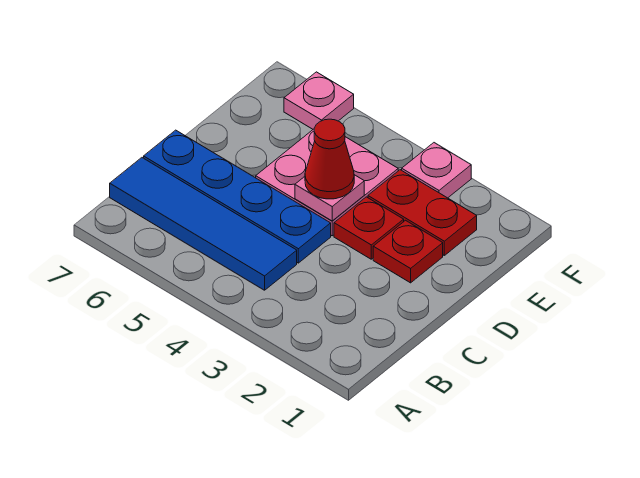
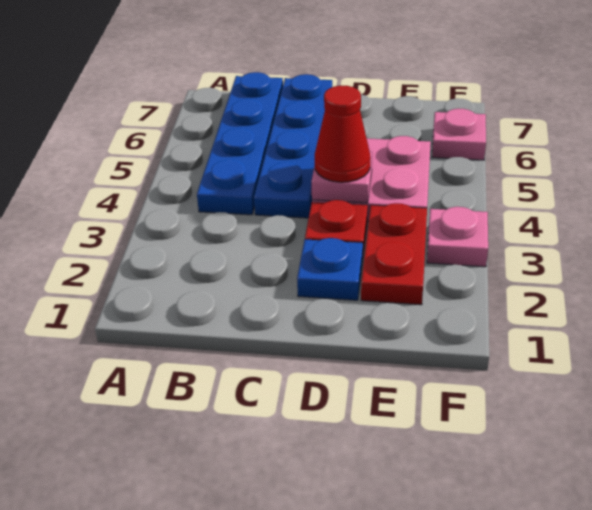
blue tile B4:B7 level 1 -> blue plate B4:B7 level 1
red plate D2 level 1 -> blue plate D2 level 1

